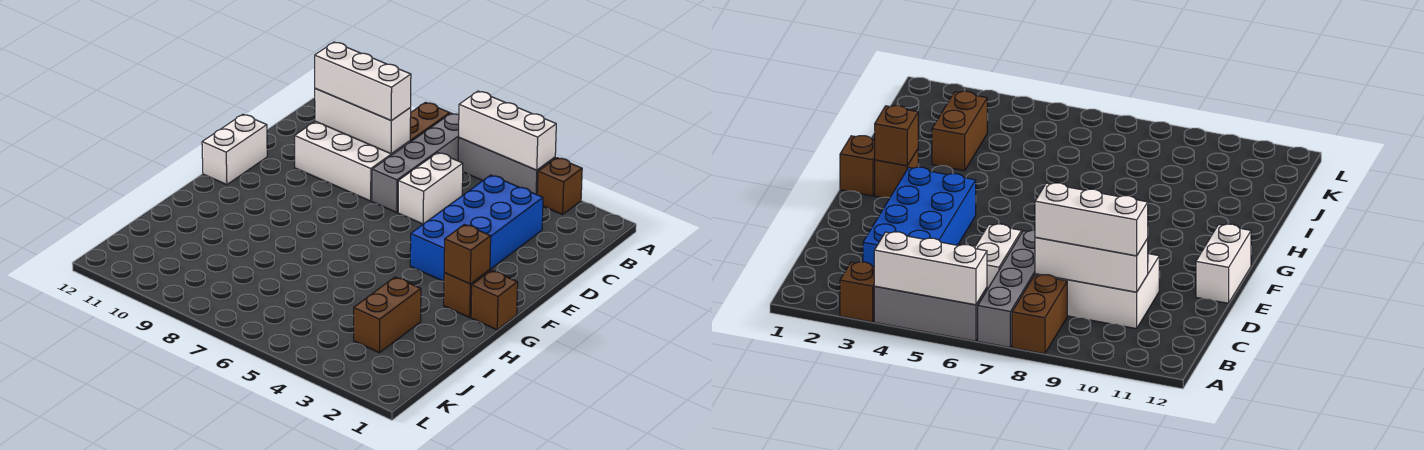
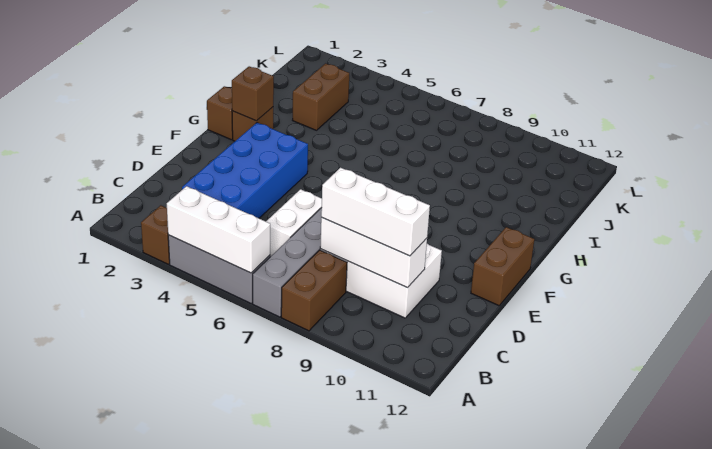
white brick E12:F12 level 1 -> brown brick E12:F12 level 1

